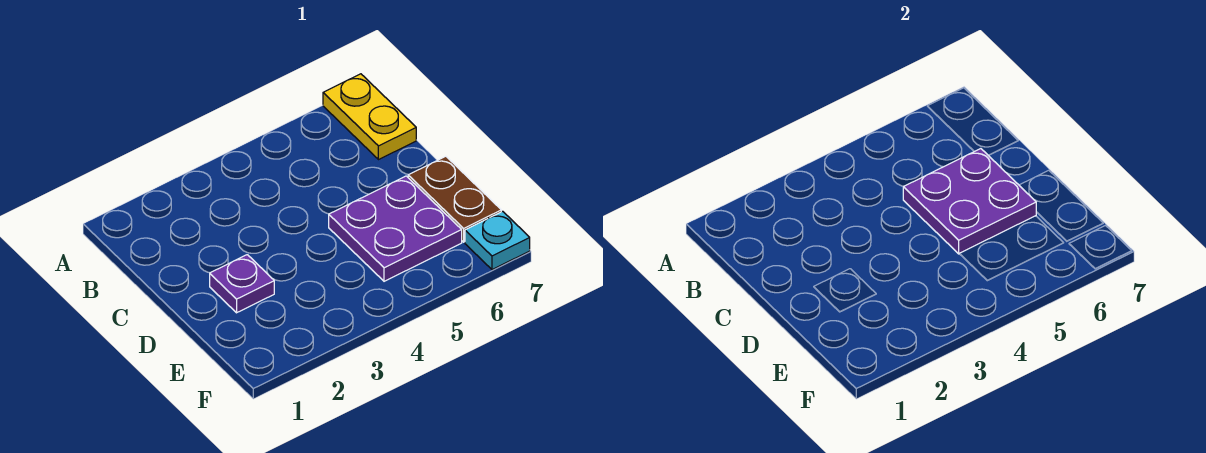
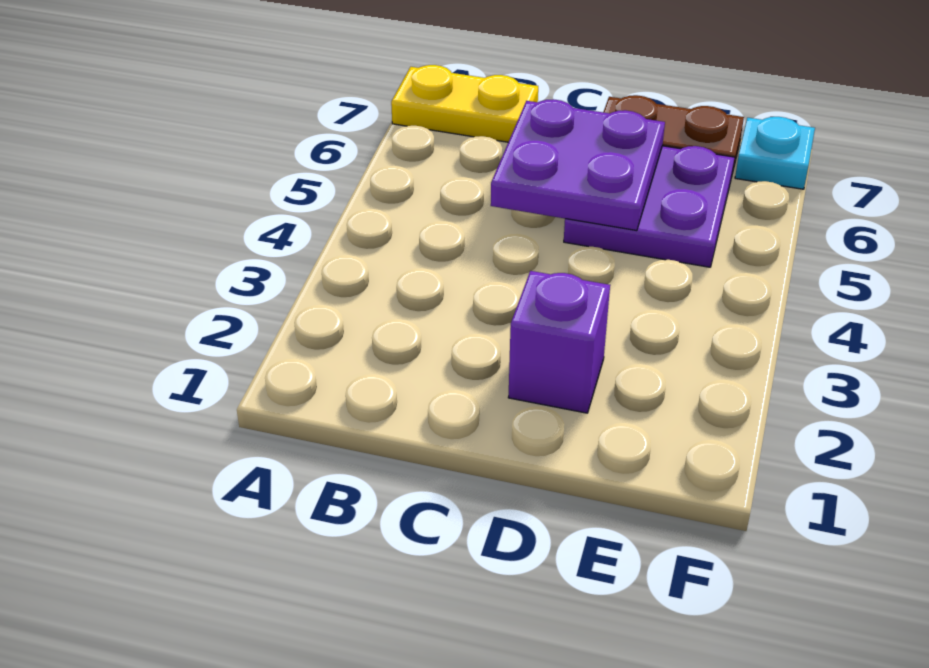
purple plate D2 level 1 -> purple brick D2 level 1

